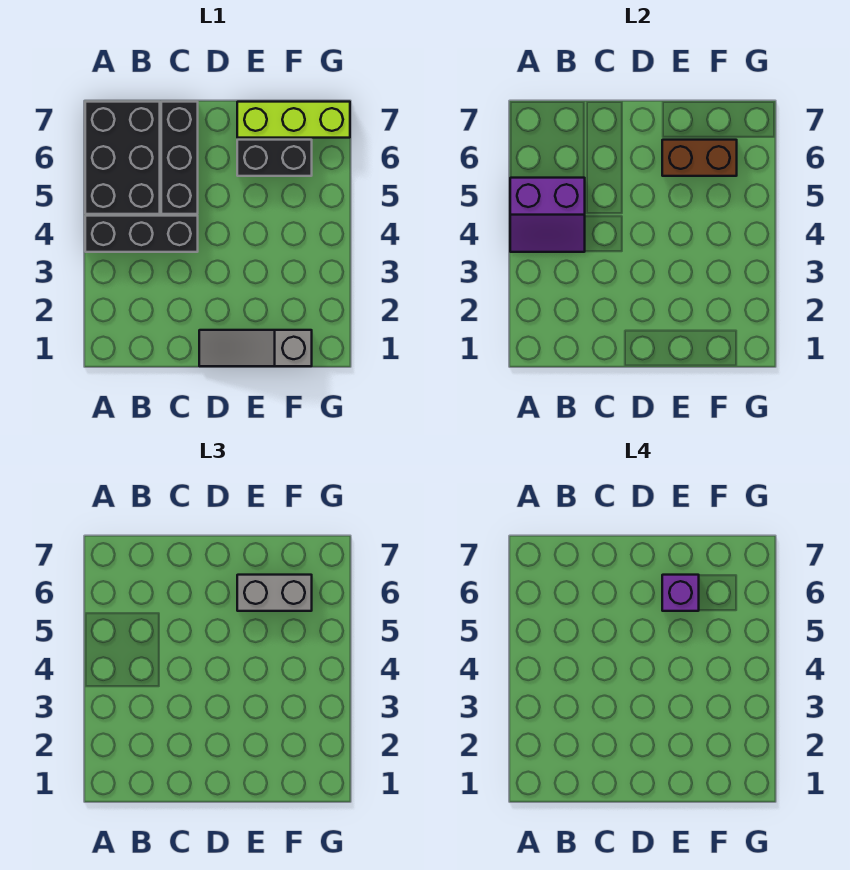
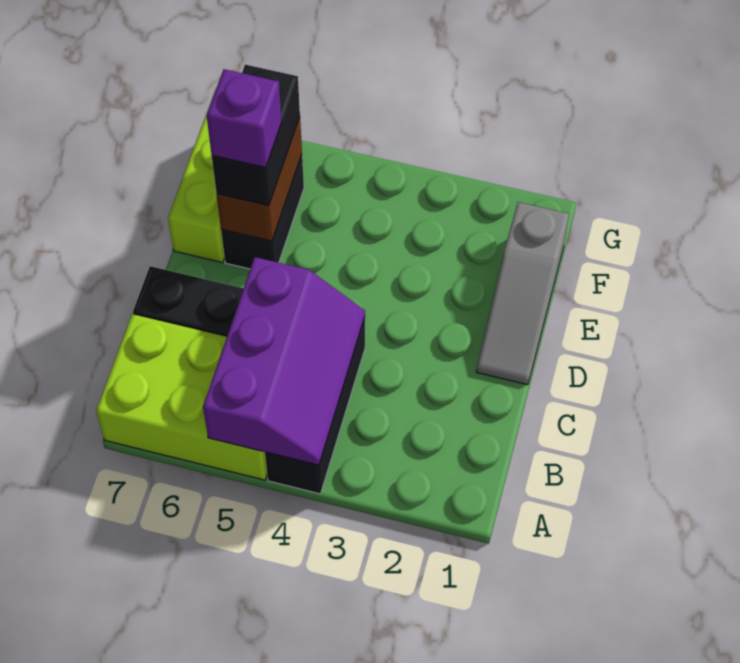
purple slope A4:B5 level 2 top 5 -> purple slope A4:C5 level 2 top 5
black brick A5:B7 level 1 -> lime brick A5:B7 level 1
grey brick E6:F6 level 3 -> black brick E6:F6 level 3

